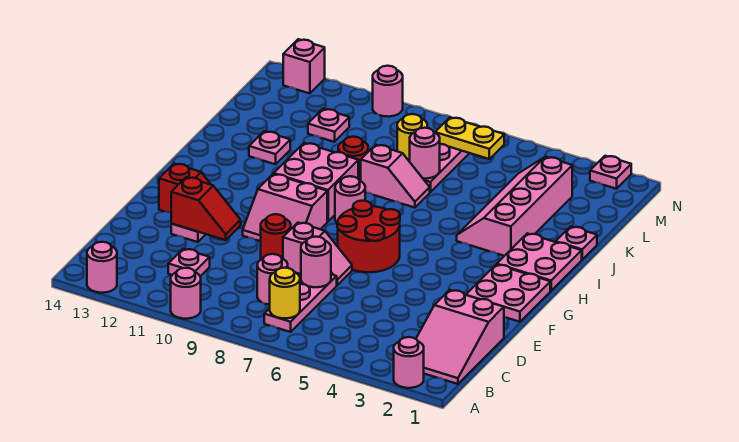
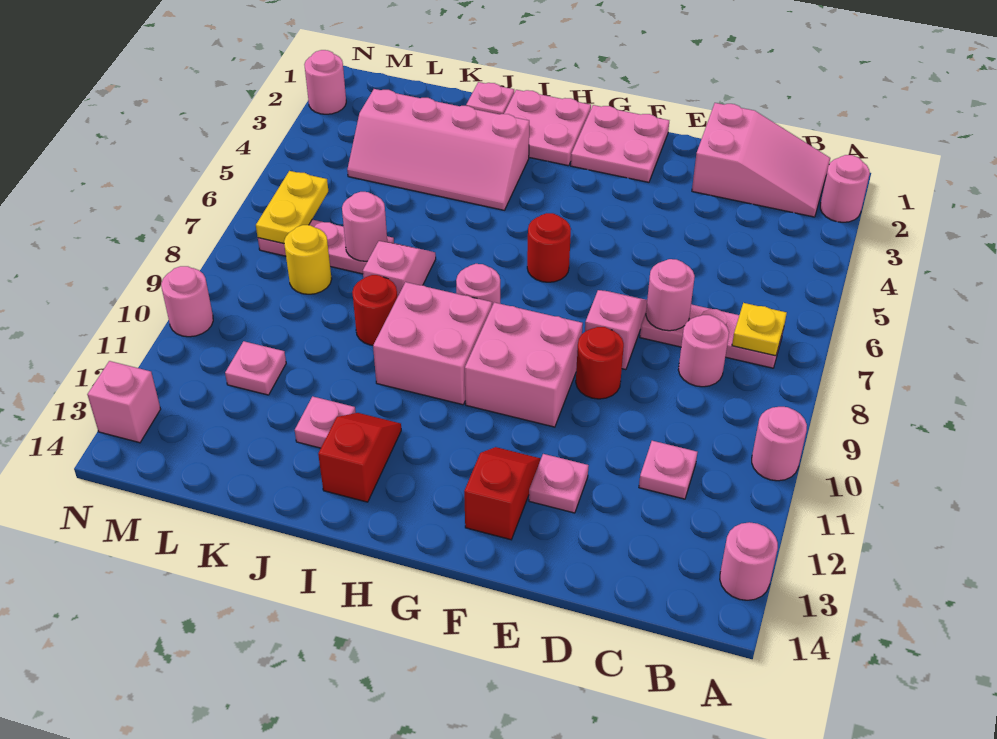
yellow round brick B7 level 2 -> yellow plate B7 level 2
red slope E11:E12 level 2 top 12 -> red slope I12:I13 level 1 top 13
red round brick F6:G7 level 1 -> red round brick G6 level 1
pink slope F9:G10 level 1 top G -> pink brick F9:G10 level 1
pink plate N2 level 1 -> pink round brick N2 level 1

